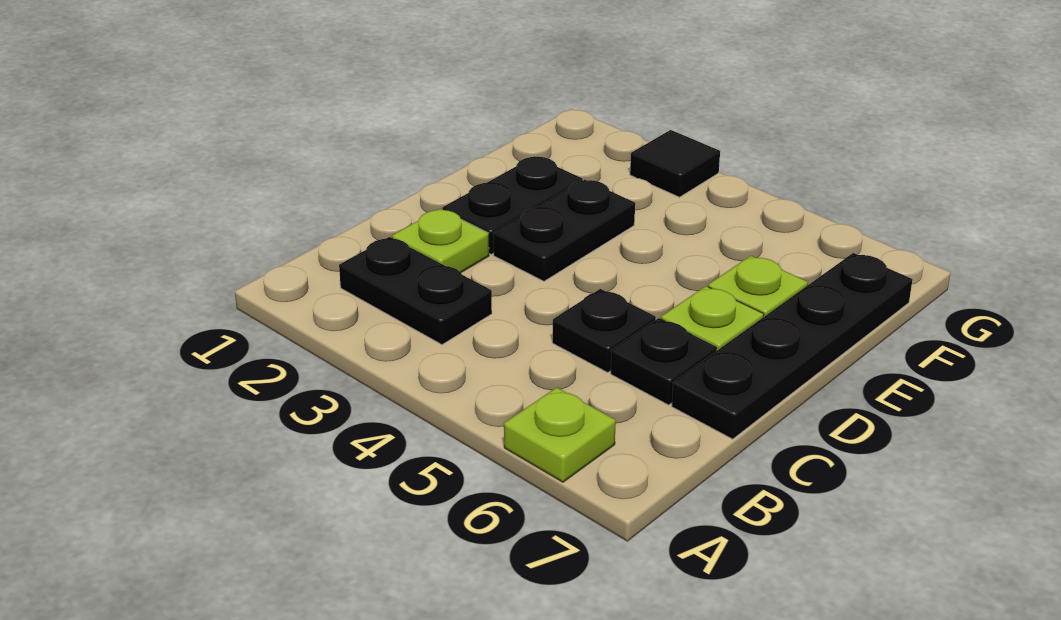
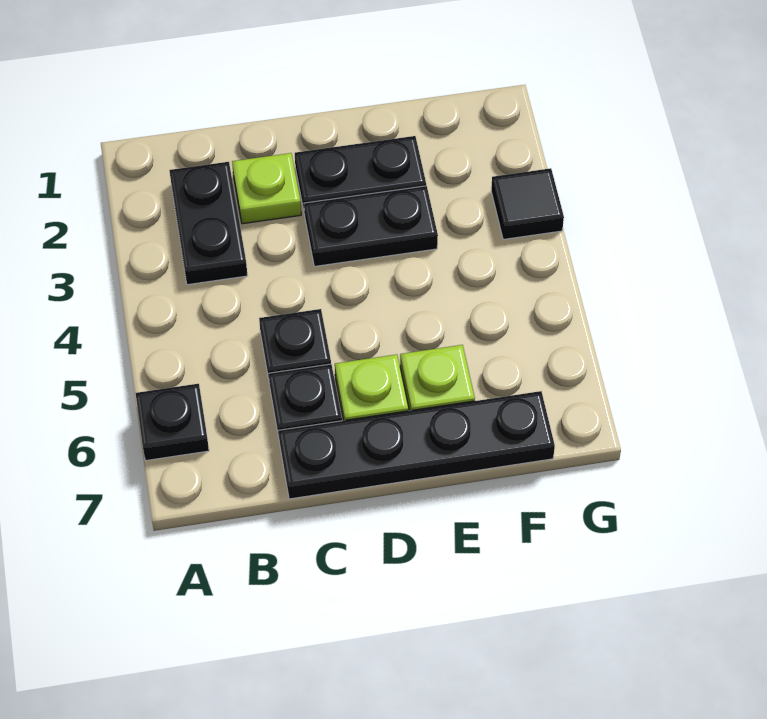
lime plate A6 level 1 -> black plate A6 level 1

